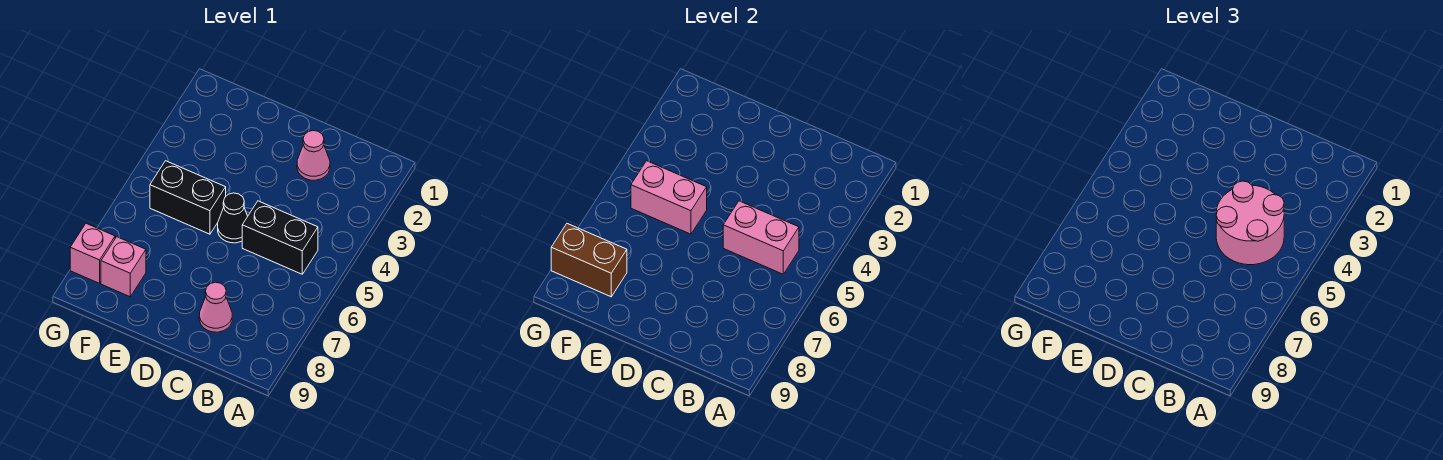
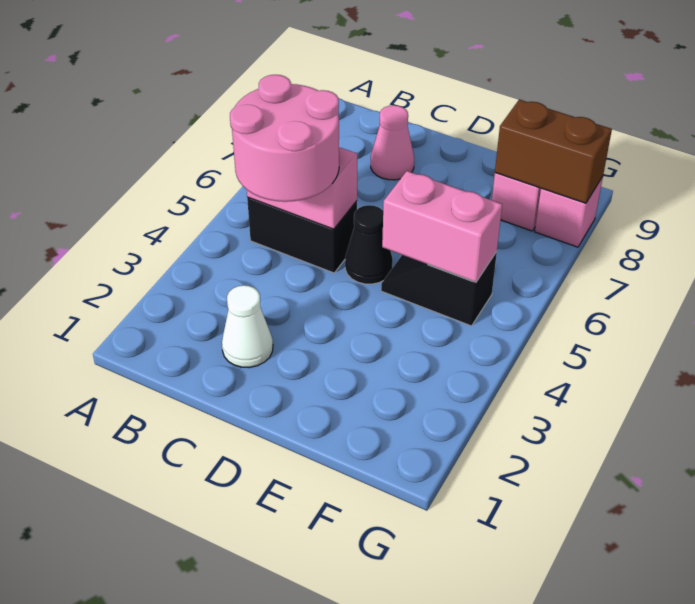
pink cone C2 level 1 -> white cone C2 level 1
black brick E5:F5 level 1 -> black slope E5:F5 level 1 top F

